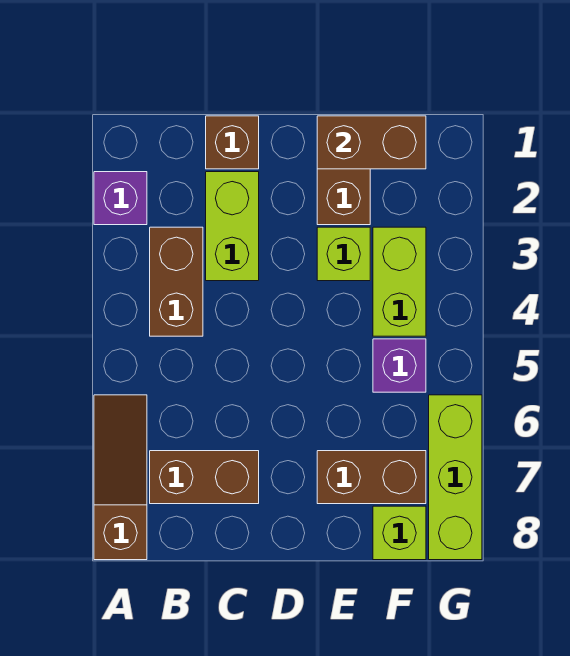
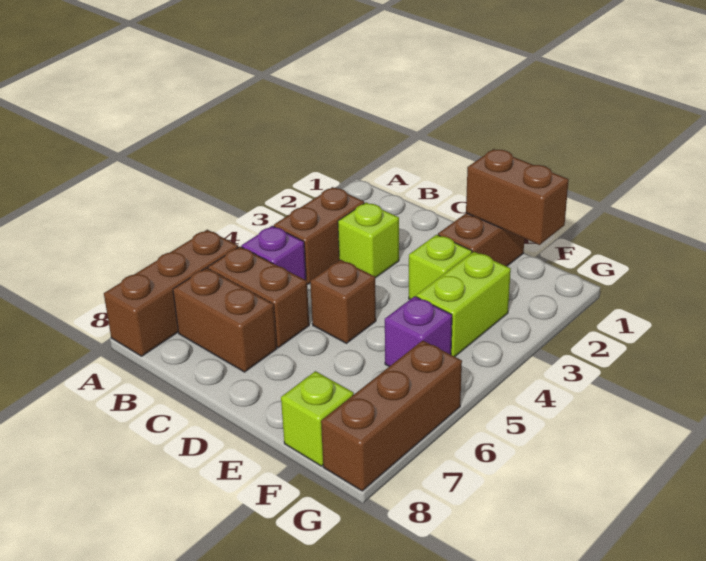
purple brick A2 level 1 -> purple brick B5 level 1
brown slope A6:A8 level 1 top 8 -> brown brick A6:A8 level 1
brown brick C1 level 1 -> brown brick D5 level 1
lime brick C2:C3 level 1 -> lime brick C3 level 1
brown brick E7:F7 level 1 -> brown brick B6:C6 level 1
lime brick G6:G8 level 1 -> brown brick G6:G8 level 1

